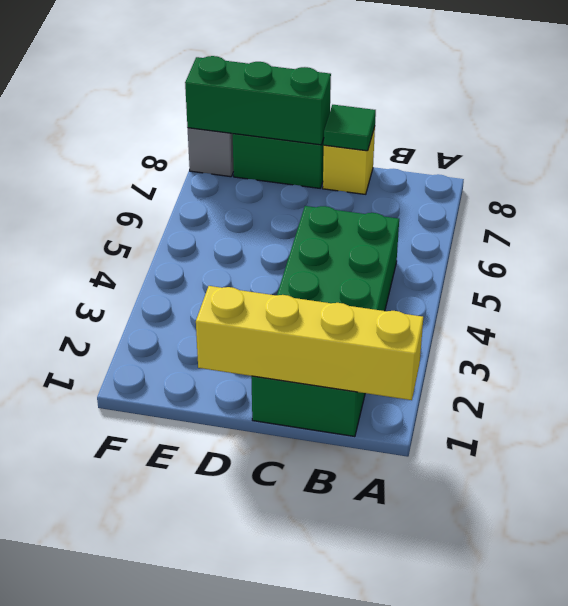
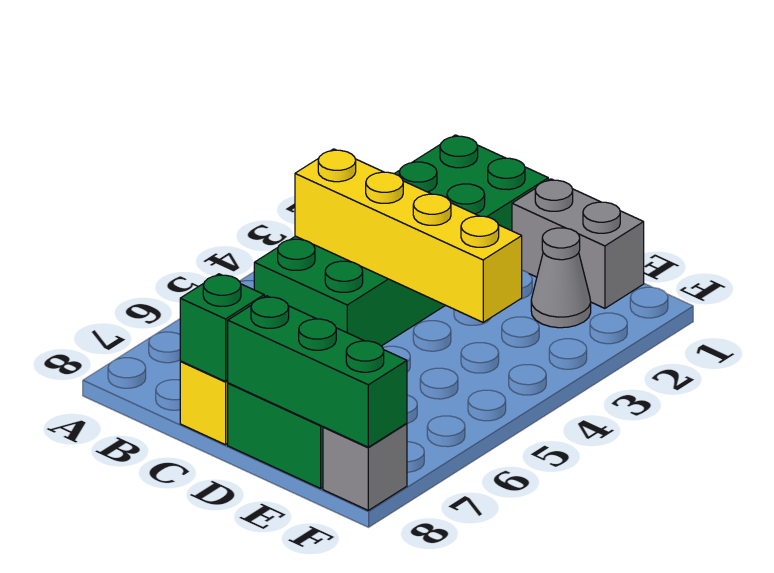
yellow brick A1:D1 level 2 -> yellow brick B4:E4 level 2
green tile C8 level 2 -> green brick C8 level 2
none -> grey brick D1:E1 level 1
none -> grey cone E2 level 1

